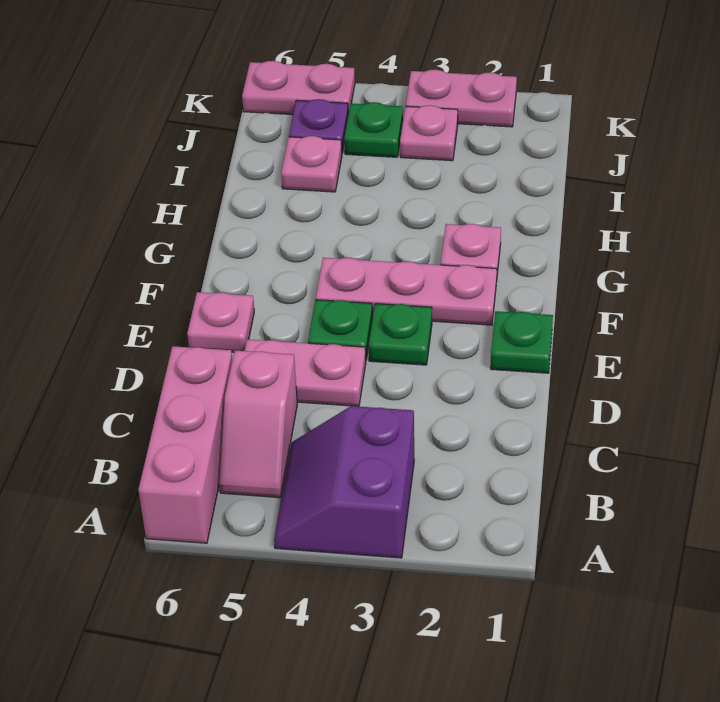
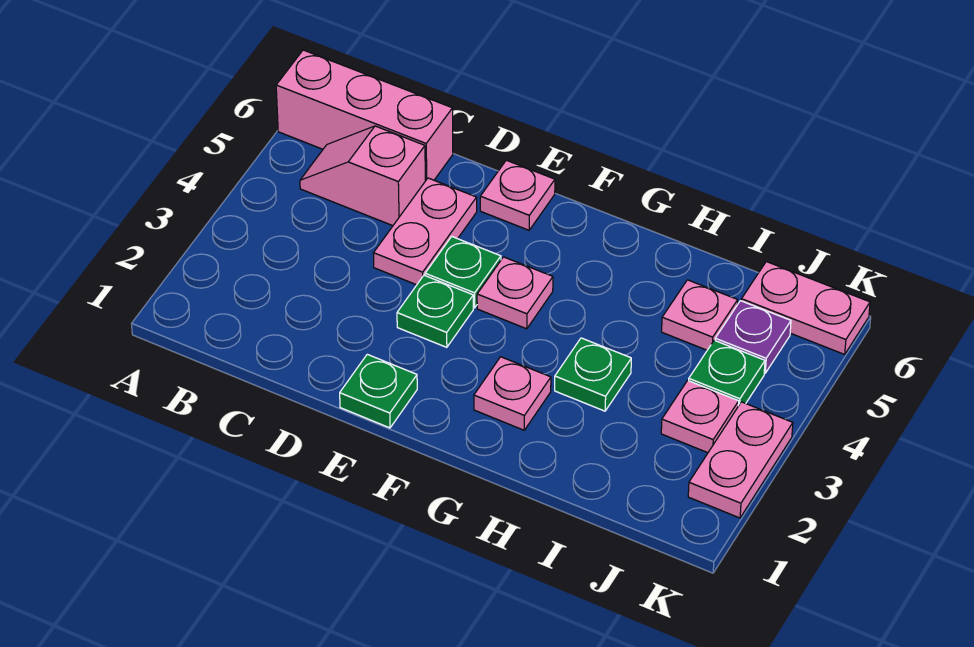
purple slope A3:B4 level 1 top 3 -> none
pink plate F2:F4 level 1 -> pink plate F4 level 1
none -> green plate H3 level 1
pink plate K5:K6 level 1 -> pink plate J6:K6 level 1

